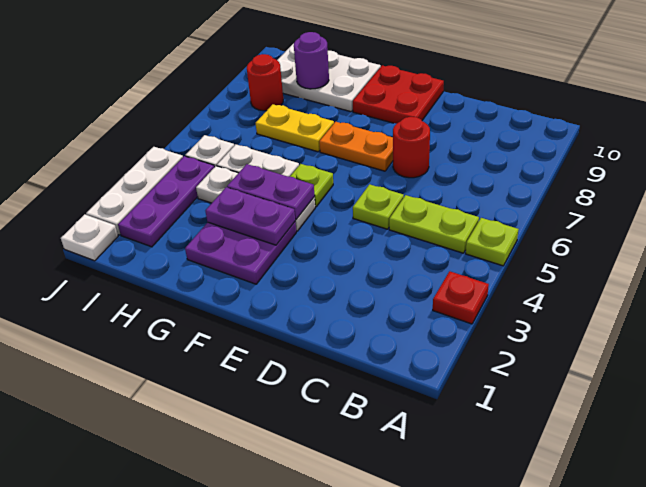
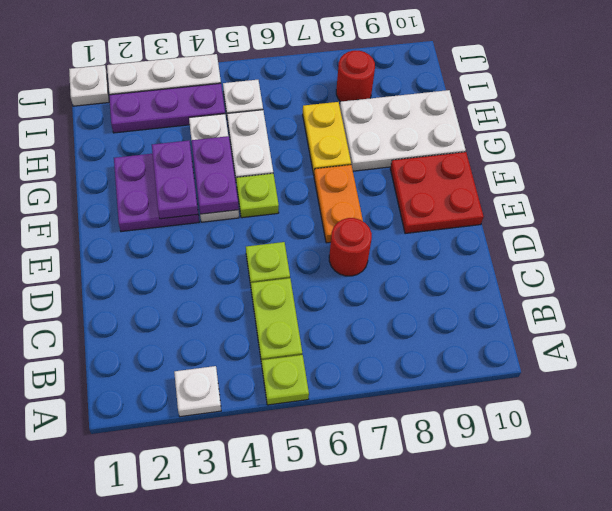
red plate A3 level 1 -> white plate A3 level 1
white plate G9:I10 level 1 -> white plate G8:H10 level 1
purple round brick H9 level 2 -> none

